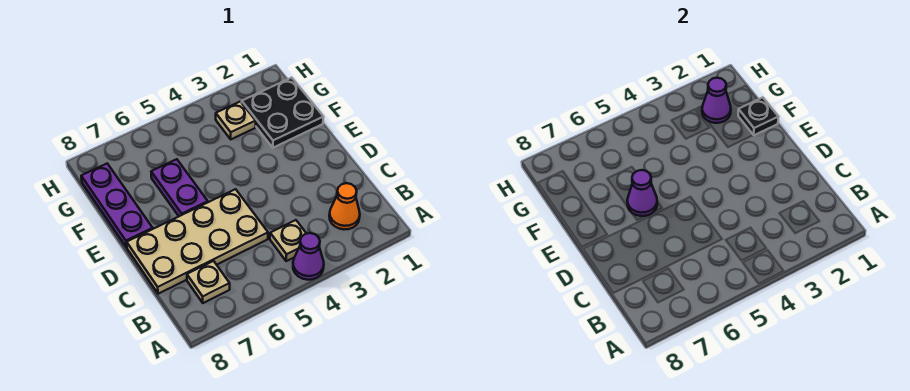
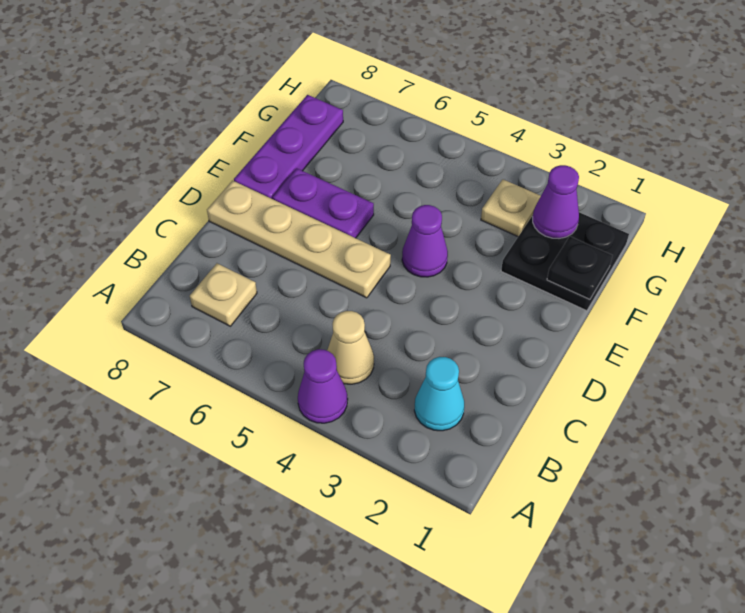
orange cone B2 level 1 -> cyan cone B2 level 1
tan plate B4 level 1 -> tan cone B4 level 1
tan plate C5:D8 level 1 -> tan plate D5:D8 level 1
purple plate E6:F6 level 1 -> purple plate E6:E7 level 1
purple cone E6 level 2 -> purple cone E4 level 1

